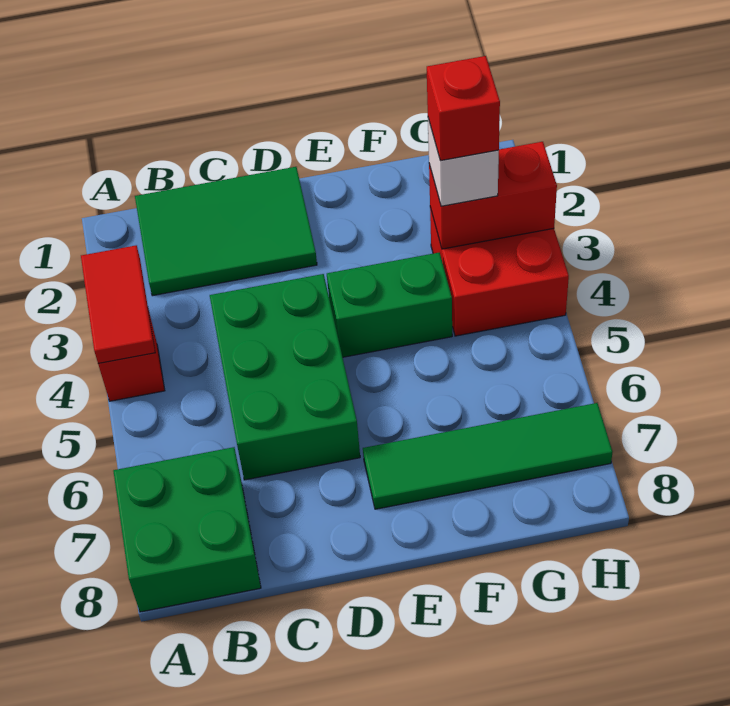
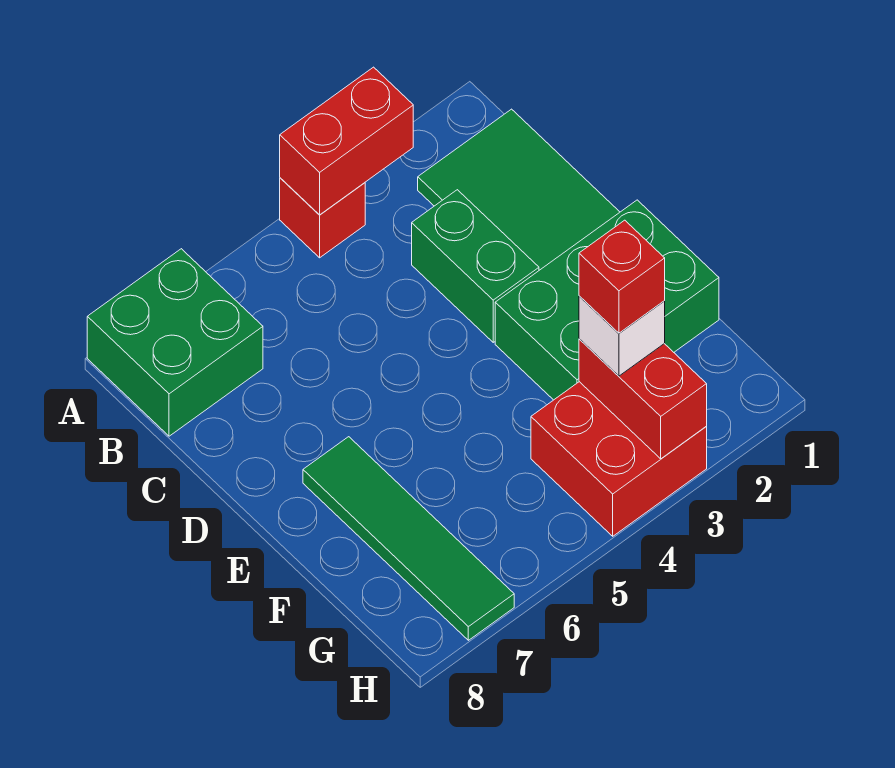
red tile A3:A4 level 2 -> red brick A3:A4 level 2
green brick C4:D6 level 1 -> green brick E1:F3 level 1
green brick E4:F4 level 1 -> green brick C3:D3 level 1

